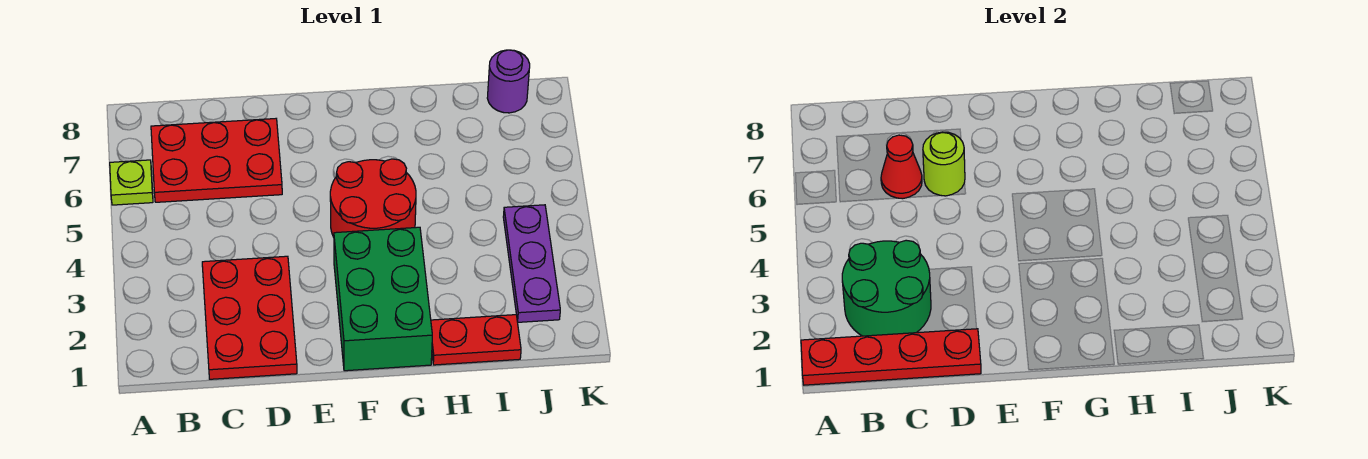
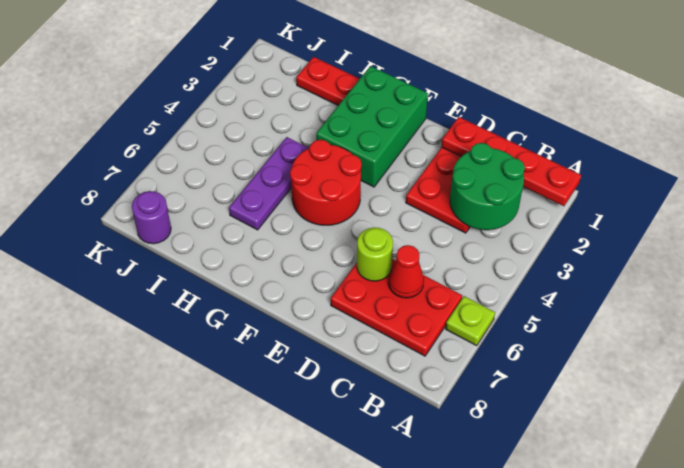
purple plate J2:J4 level 1 -> purple plate H4:H6 level 1

